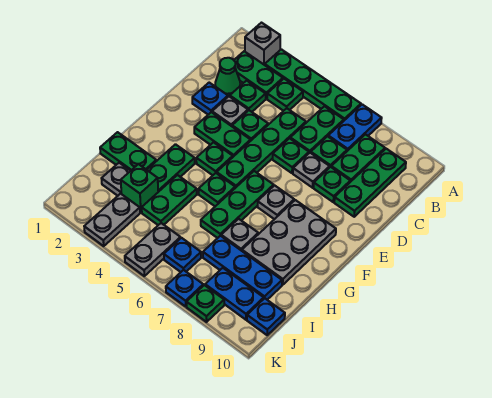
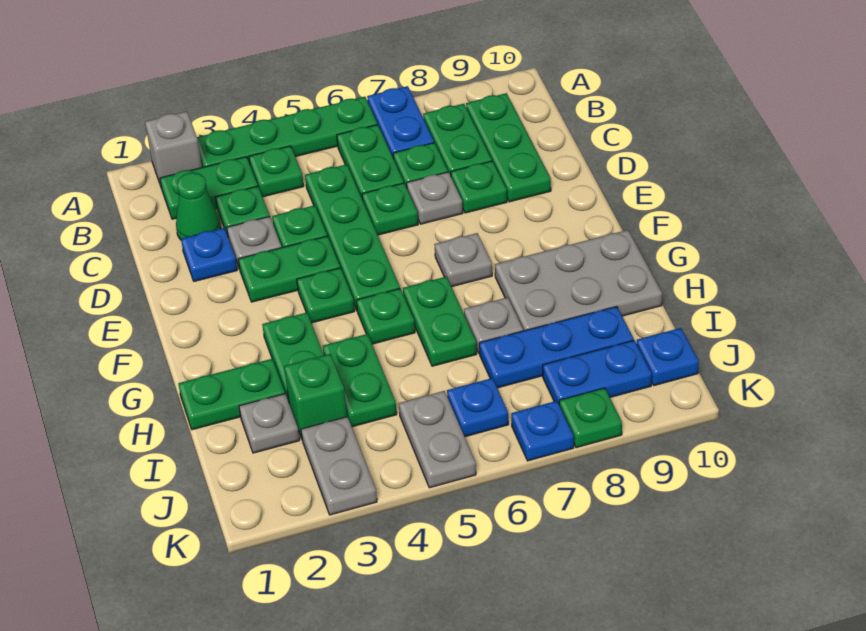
green plate F6:H6 level 1 -> green plate G6:H6 level 1
grey plate F8:H9 level 1 -> grey plate G8:H10 level 1

